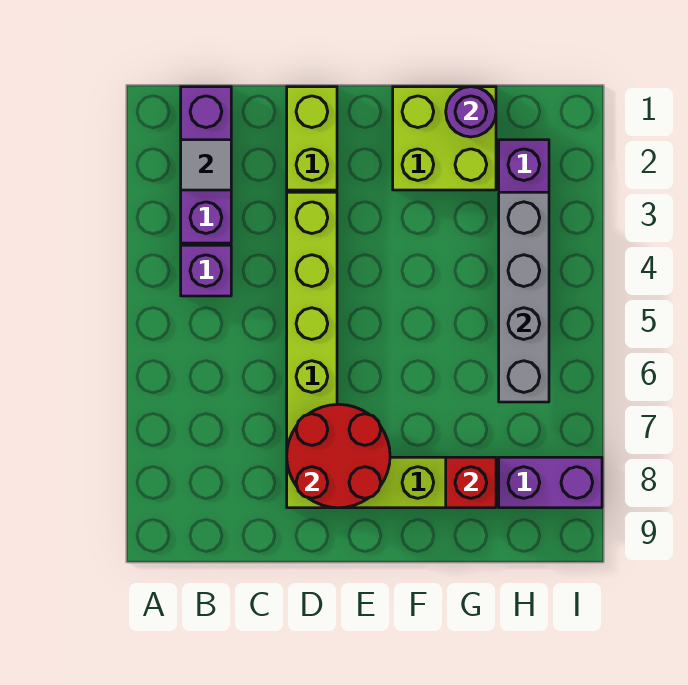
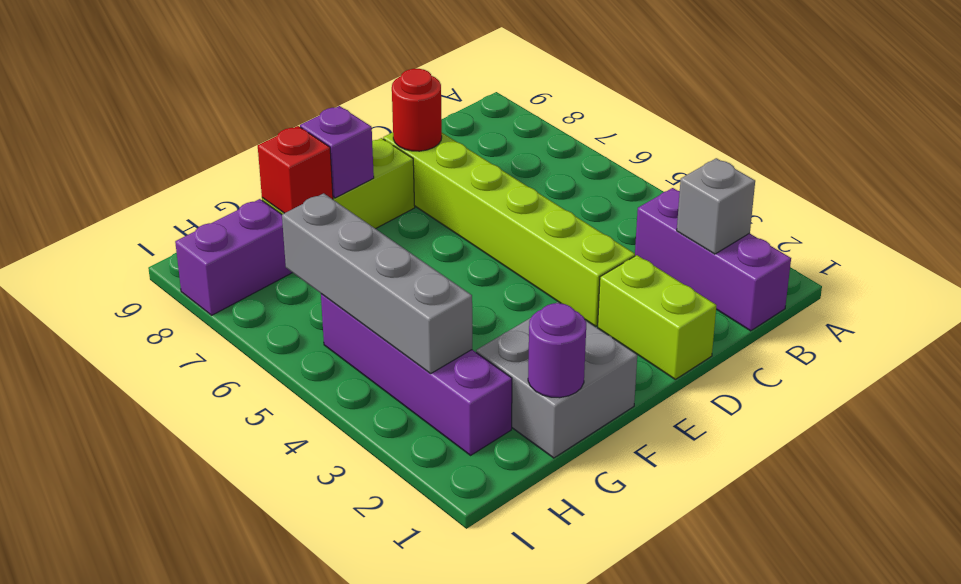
grey tile B2 level 2 -> grey brick B2 level 2
purple brick B4 level 1 -> purple brick F8 level 2
red round brick D7:E8 level 2 -> red round brick D8 level 2
lime brick F1:G2 level 1 -> grey brick F1:G2 level 1

